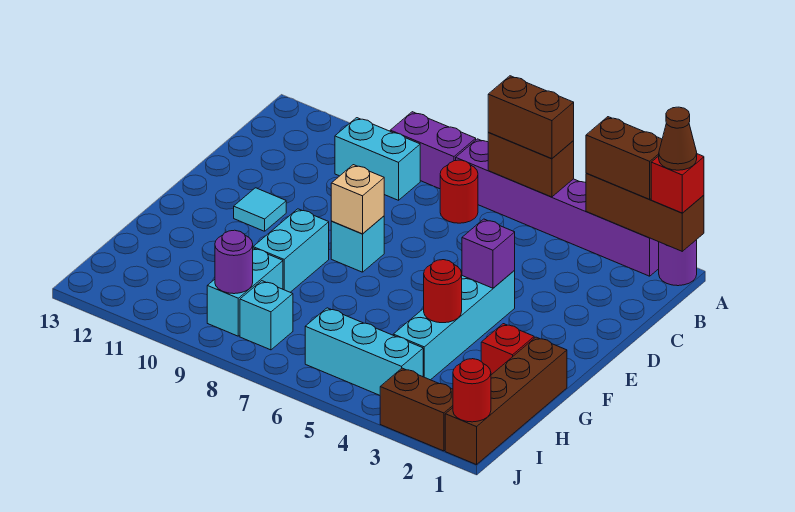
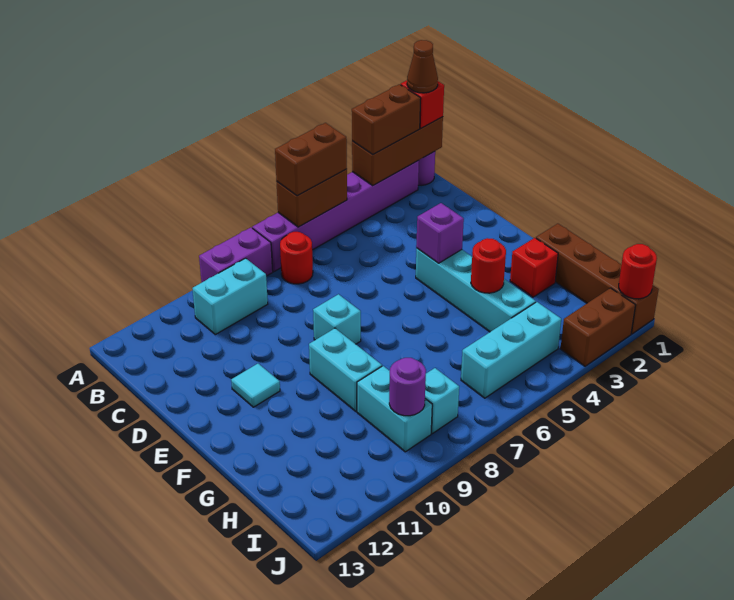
tan brick E8 level 2 -> none

